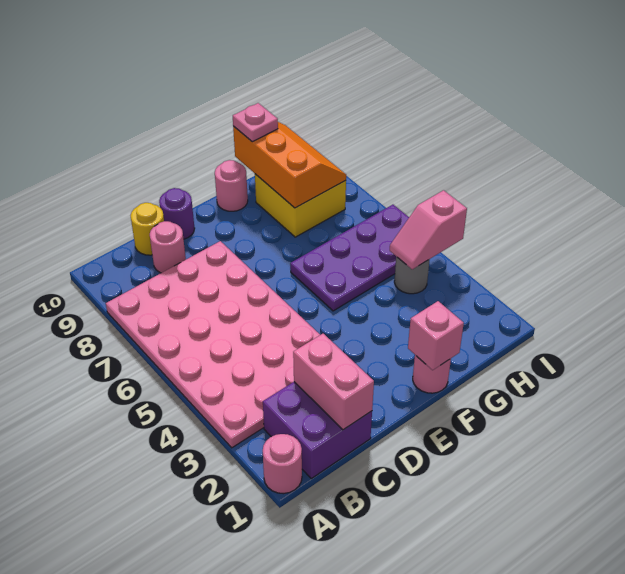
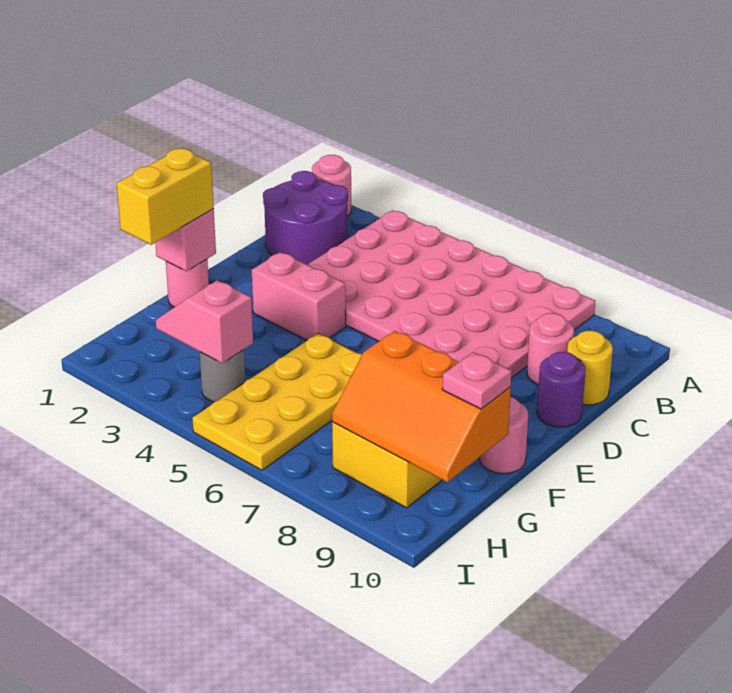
purple brick B1:C2 level 1 -> purple round brick B1:C2 level 1
pink brick C1:C2 level 2 -> pink brick E3:E4 level 1
none -> yellow brick F1:G1 level 3
purple plate F5:I6 level 1 -> yellow plate F5:I6 level 1
pink slope H4:I4 level 2 top I -> pink slope H3:H4 level 2 top 4

